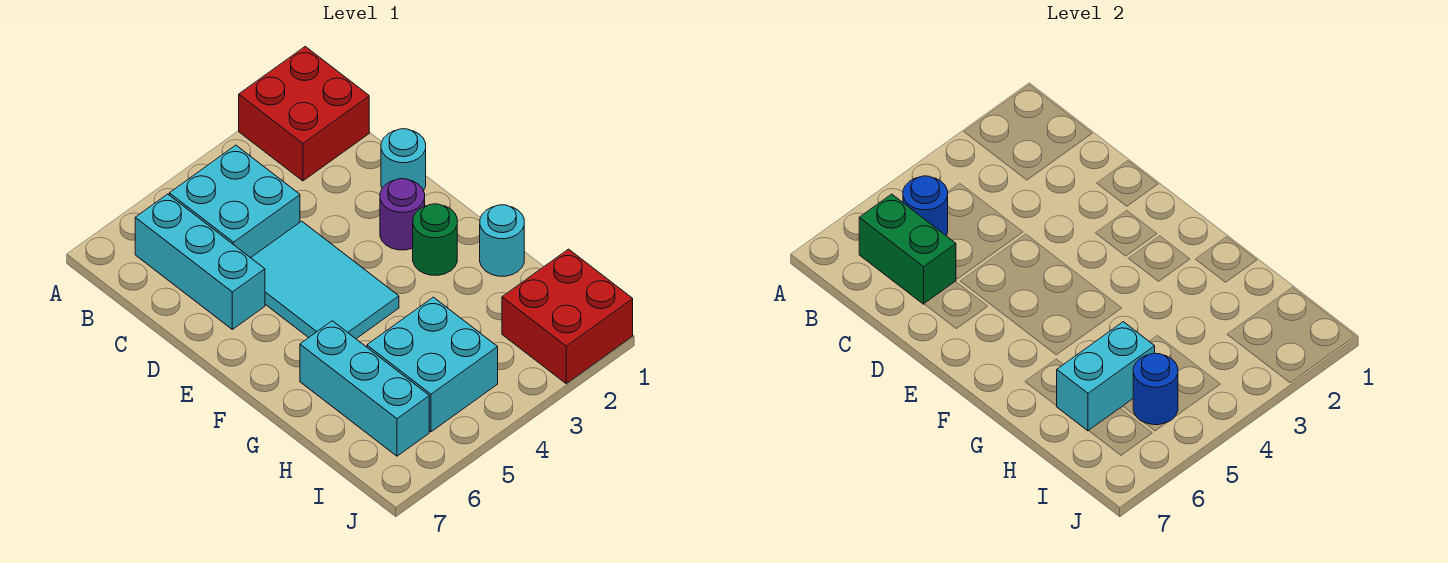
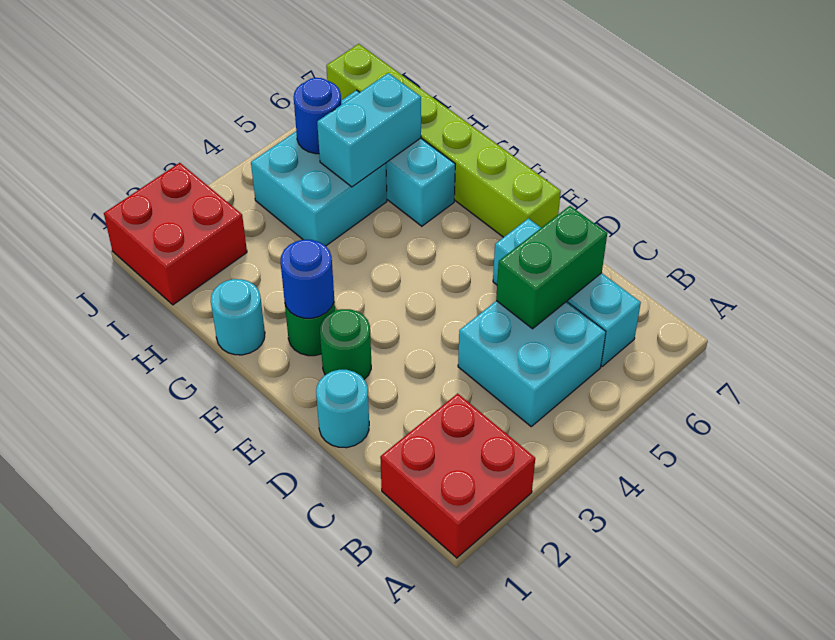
blue round brick B5 level 2 -> blue round brick F2 level 2
green brick B6:C6 level 2 -> green brick C5:C6 level 2
cyan tile D4:F5 level 1 -> none
purple round brick E2 level 1 -> green round brick E2 level 1
none -> lime brick E7:J7 level 1

